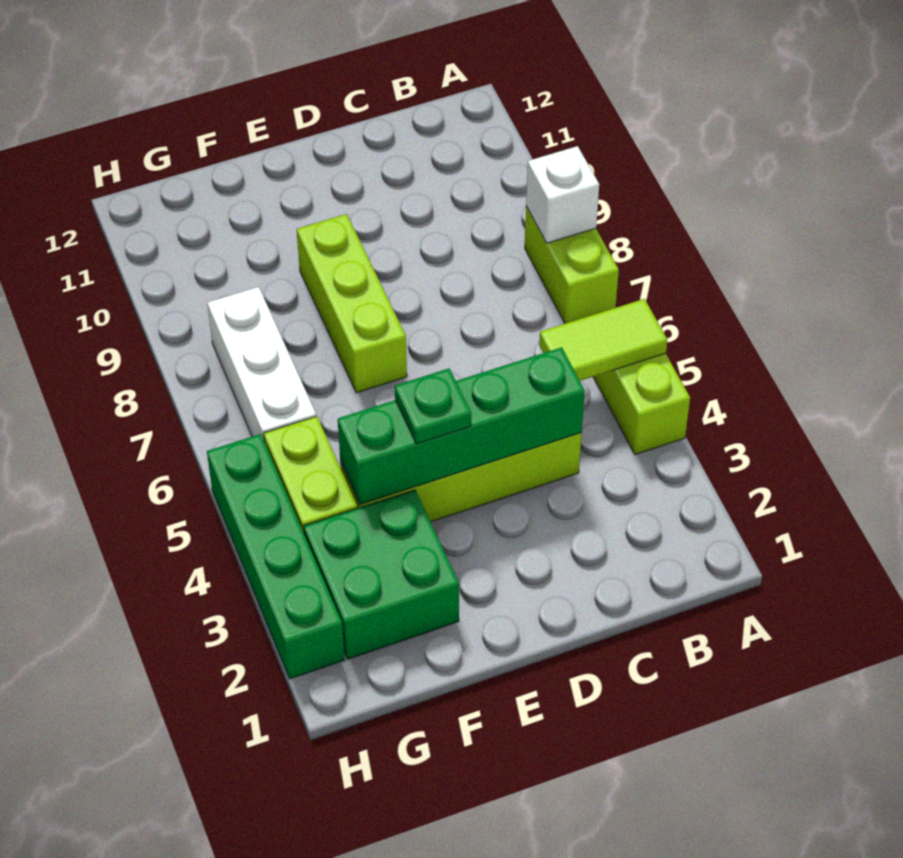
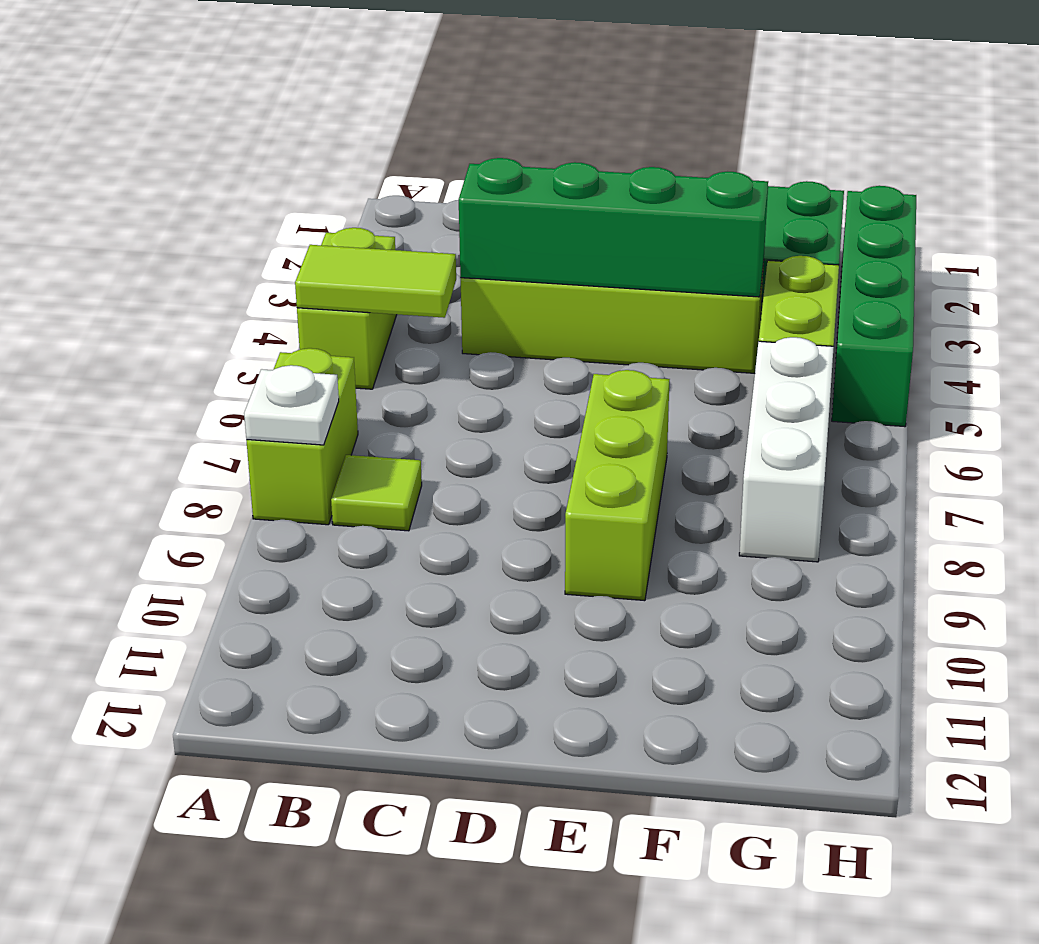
white brick A8 level 2 -> white plate A8 level 2
none -> lime tile B8 level 1
green plate E4 level 3 -> none

